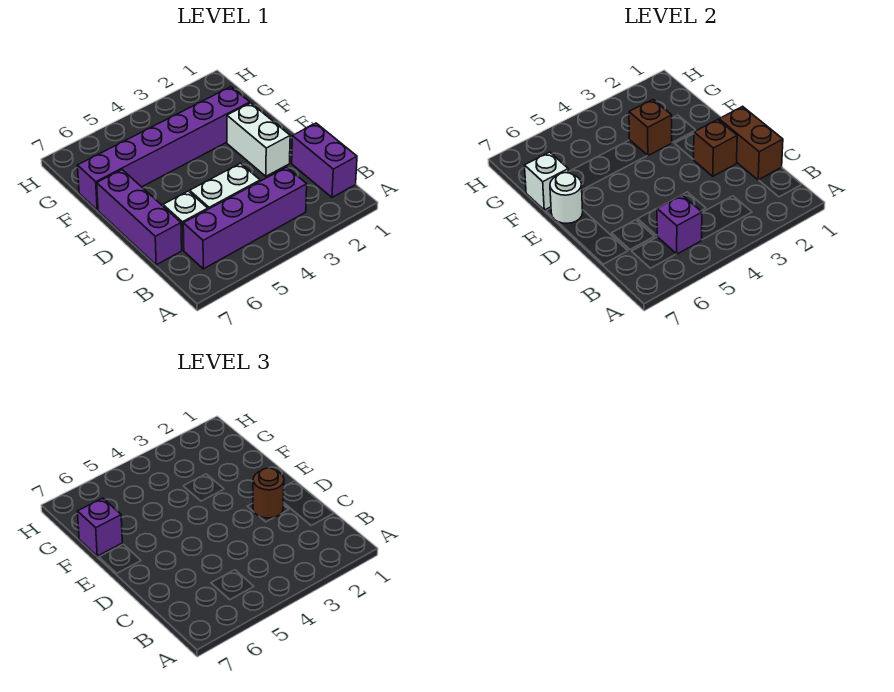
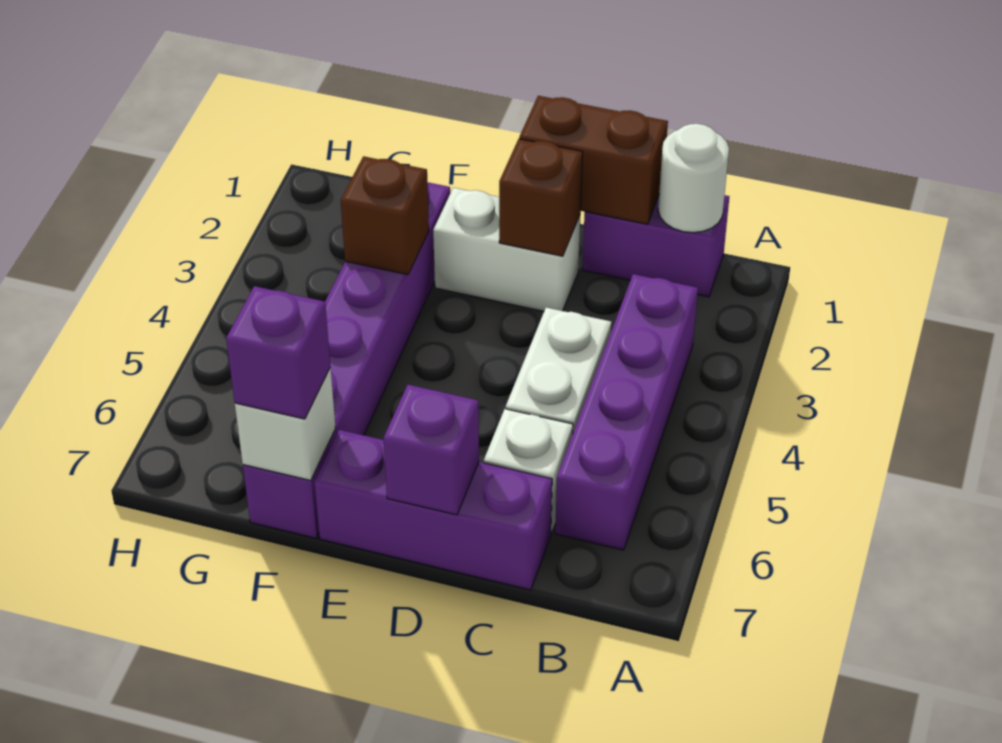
purple brick B5 level 2 -> purple brick D7 level 2
brown round brick D2 level 3 -> none
white round brick E7 level 2 -> white round brick B1 level 2

